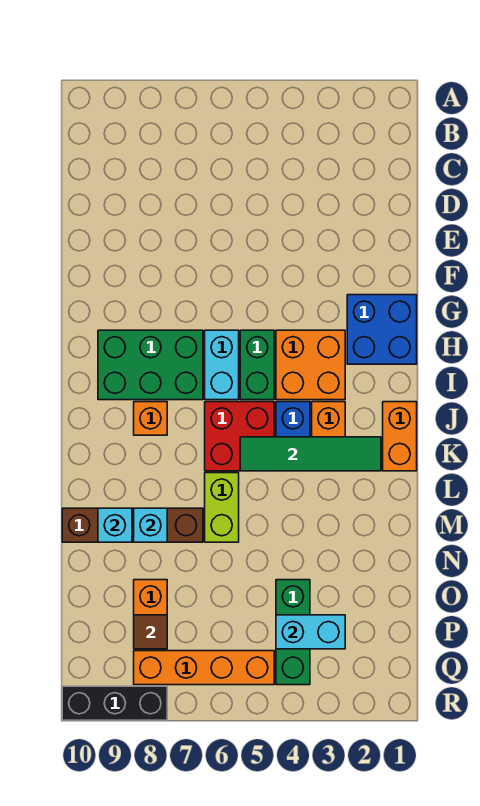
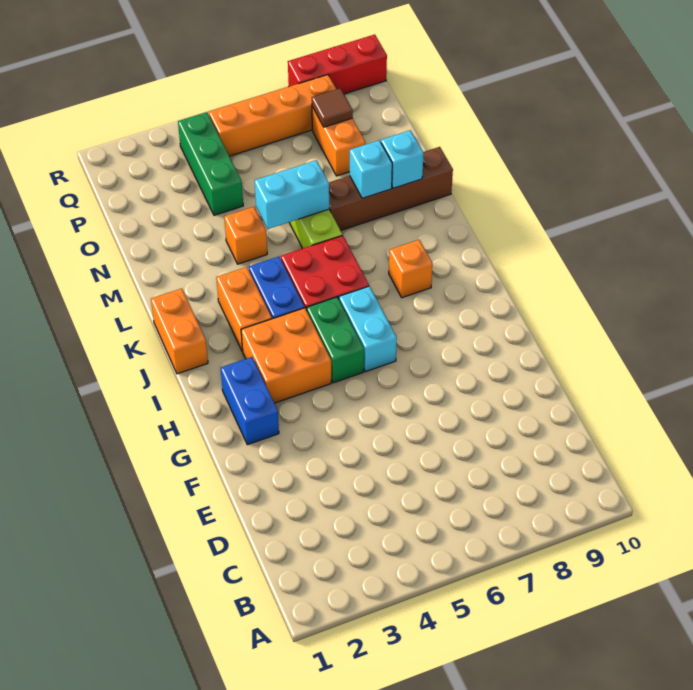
blue brick G1:H2 level 1 -> blue brick G2:H2 level 1
green brick H7:I9 level 1 -> none
green tile K2:K5 level 2 -> none
none -> orange brick M4 level 1
cyan brick P3:P4 level 2 -> cyan brick M5:M6 level 2
black brick R8:R10 level 1 -> red brick R8:R10 level 1

